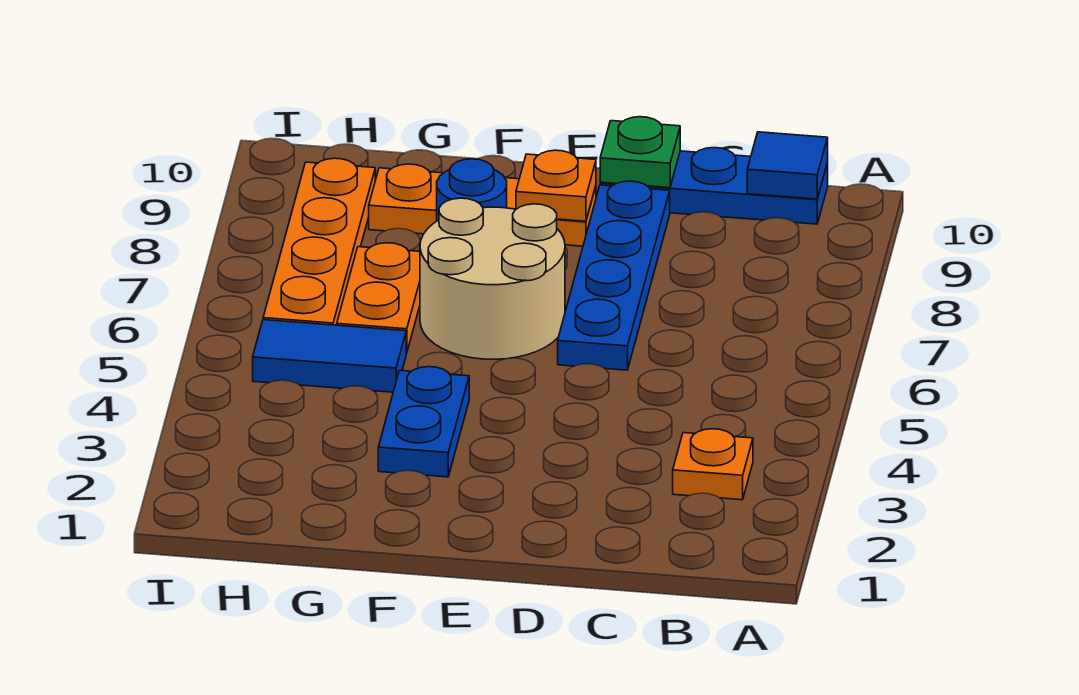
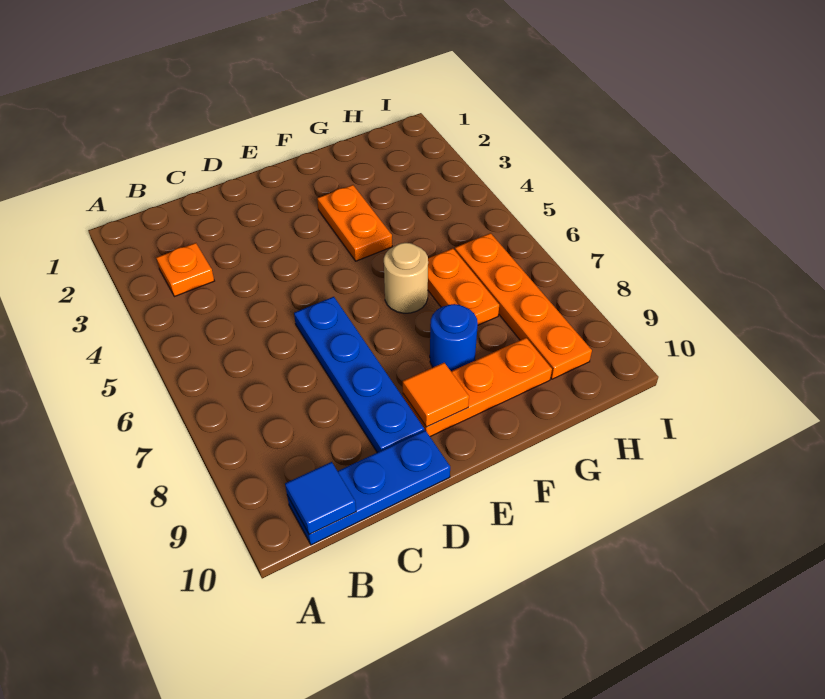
green plate D10 level 2 -> none
tan round brick E6:F7 level 1 -> tan round brick F6 level 1
orange plate E9 level 2 -> orange tile E9 level 2
blue plate F3:F4 level 1 -> orange plate F3:F4 level 1
blue tile G5:H5 level 1 -> none

